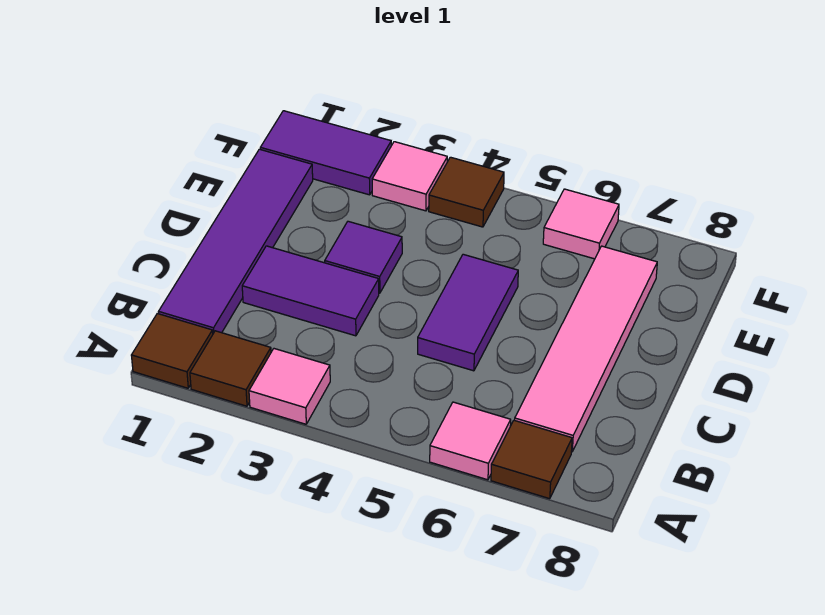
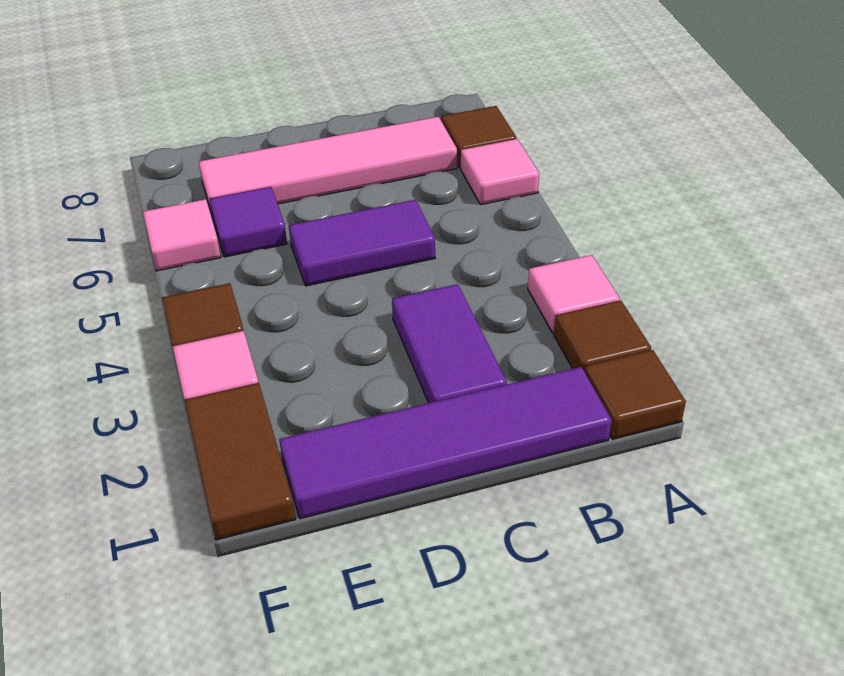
purple tile D3 level 1 -> purple tile E6 level 1
purple tile F1:F2 level 1 -> brown tile F1:F2 level 1

